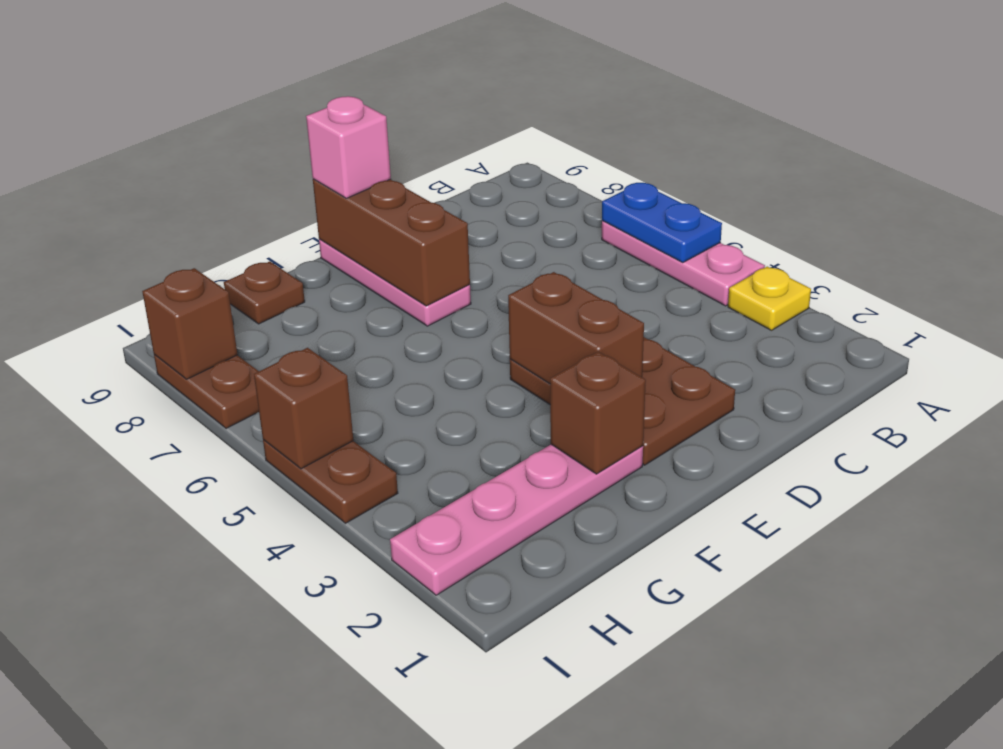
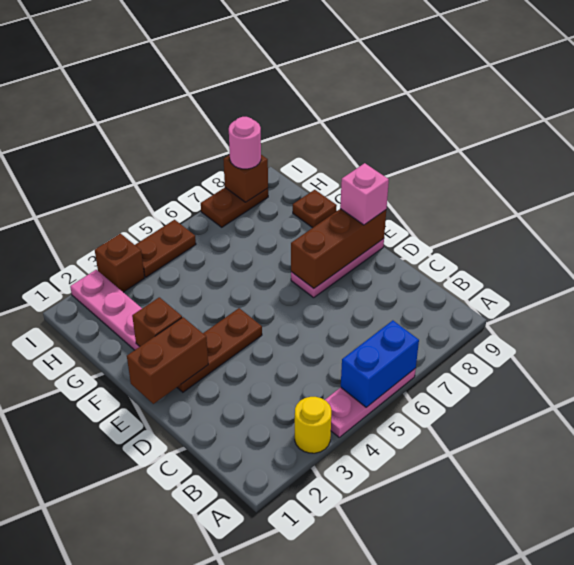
yellow plate A3 level 1 -> yellow round brick A3 level 1
blue plate A5:A6 level 2 -> blue brick A5:A6 level 2
brown plate D2:E4 level 1 -> brown plate E2:E4 level 1
brown brick E3:E4 level 2 -> brown brick E1:E2 level 2
brown brick I5 level 2 -> brown brick I3 level 1
none -> pink round brick I8 level 3

